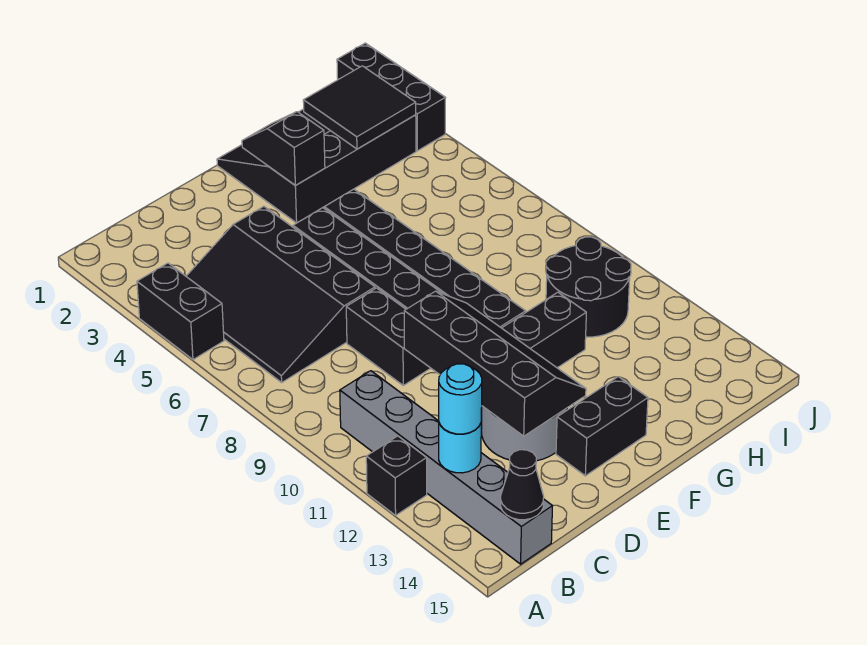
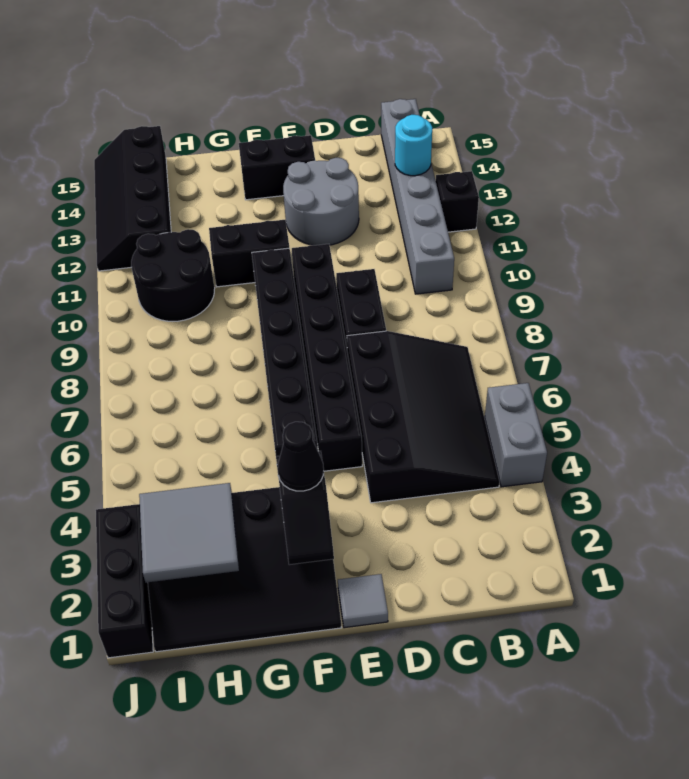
black brick A4:A5 level 1 -> grey brick A4:A5 level 1
cyan round brick B13 level 3 -> none
black cone B15 level 2 -> black cone F3 level 3
black slope D10:E13 level 2 top D -> black slope I12:J15 level 1 top I
none -> grey tile E1 level 1
black tile H2:I3 level 2 -> grey tile H2:I3 level 2

